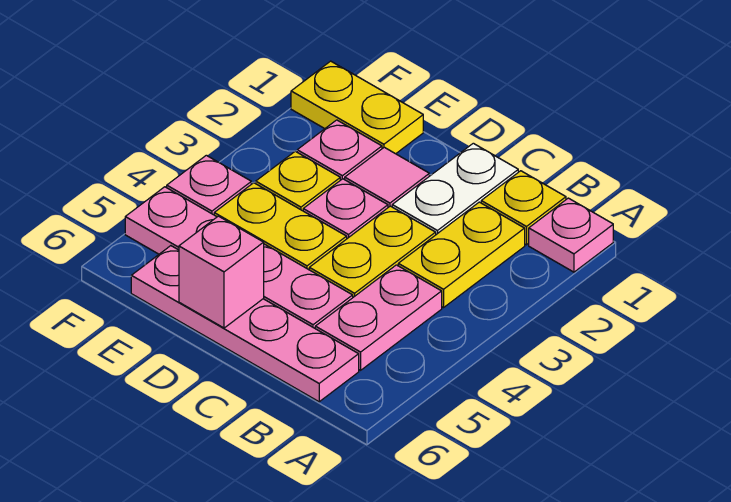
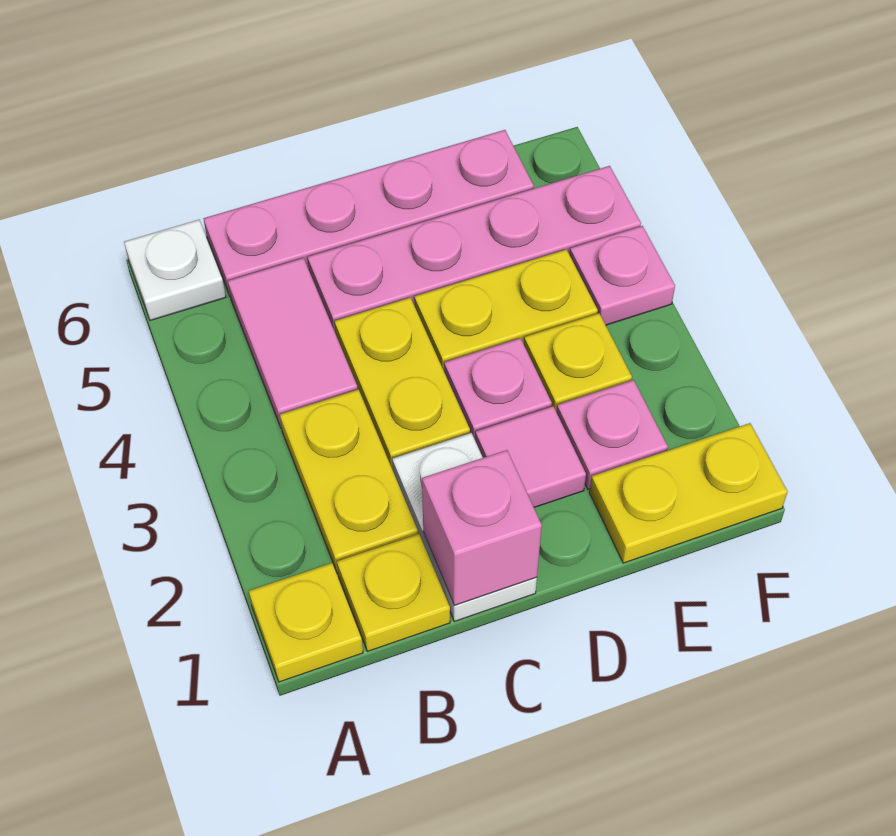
pink plate A1 level 1 -> yellow plate A1 level 1
none -> white plate A6 level 1
pink plate B4:B5 level 1 -> pink tile B4:B5 level 1
pink brick D6 level 2 -> pink brick C1 level 2

